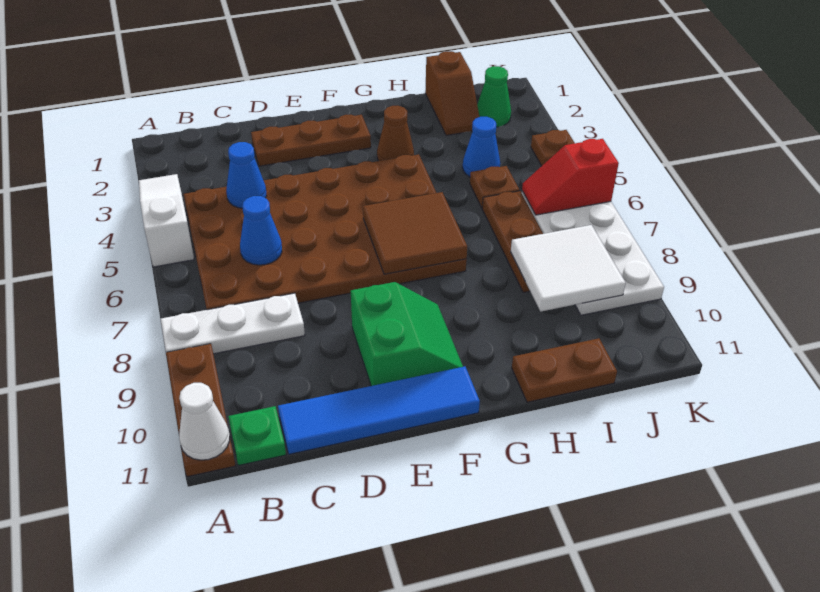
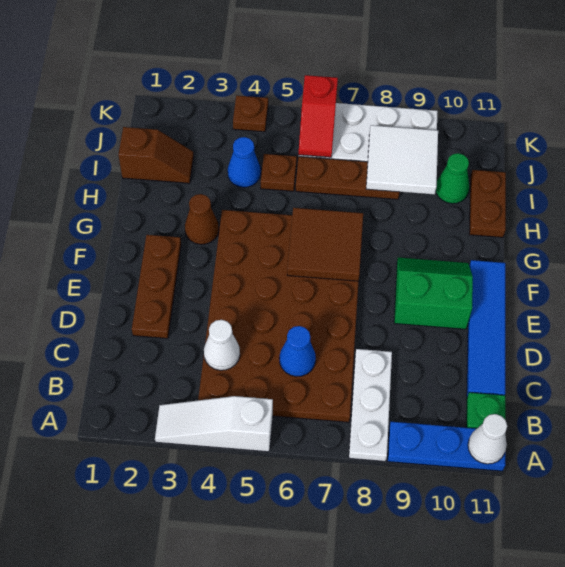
brown plate A9:A11 level 1 -> blue plate A9:A11 level 1
blue cone C4 level 2 -> white cone C4 level 2
green cone J2 level 1 -> green cone I10 level 1

